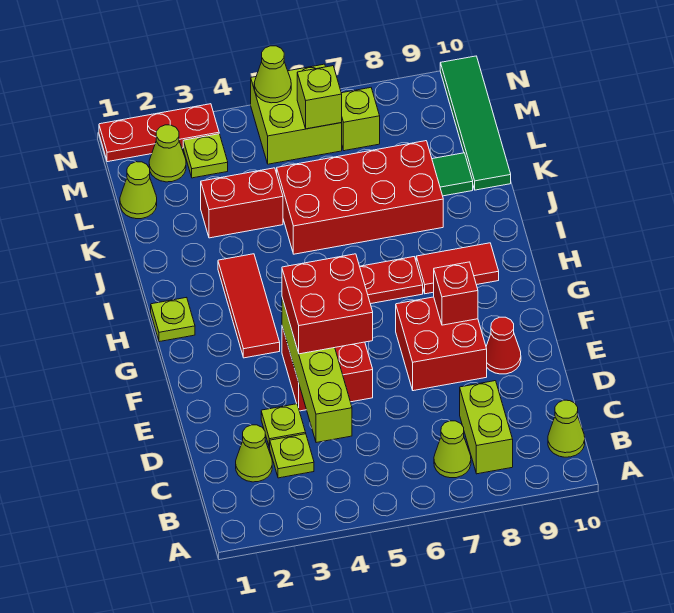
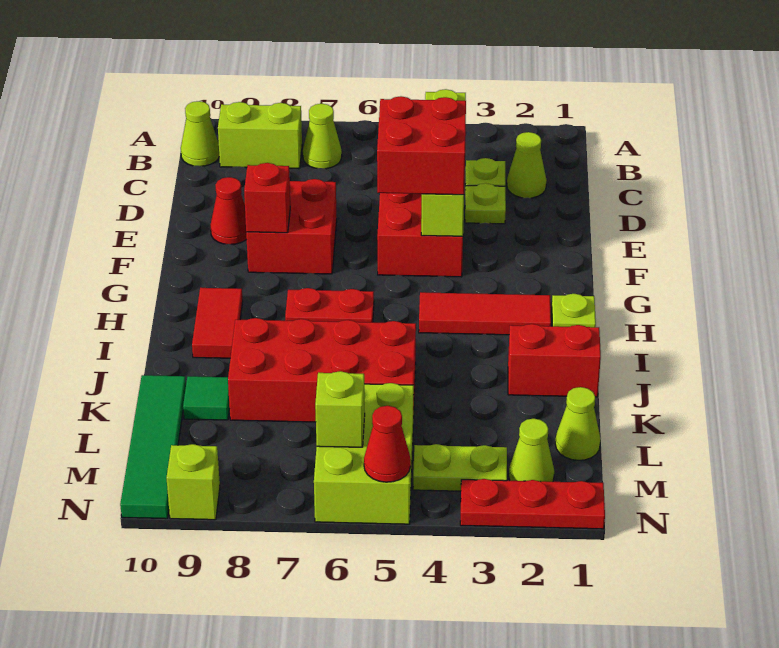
lime brick B8:C8 level 1 -> lime brick B8:B9 level 1
red tile G3:I3 level 1 -> red tile H2:H4 level 1
red tile H8:H9 level 1 -> red tile H9:I9 level 1
red brick K3:K4 level 1 -> red brick J1:J2 level 1
lime plate M3 level 1 -> lime plate M3:M4 level 1
lime brick M5:N6 level 1 -> lime brick L5:N6 level 1
lime brick M7 level 1 -> lime brick N9 level 1
lime cone N5 level 2 -> red cone N5 level 2

